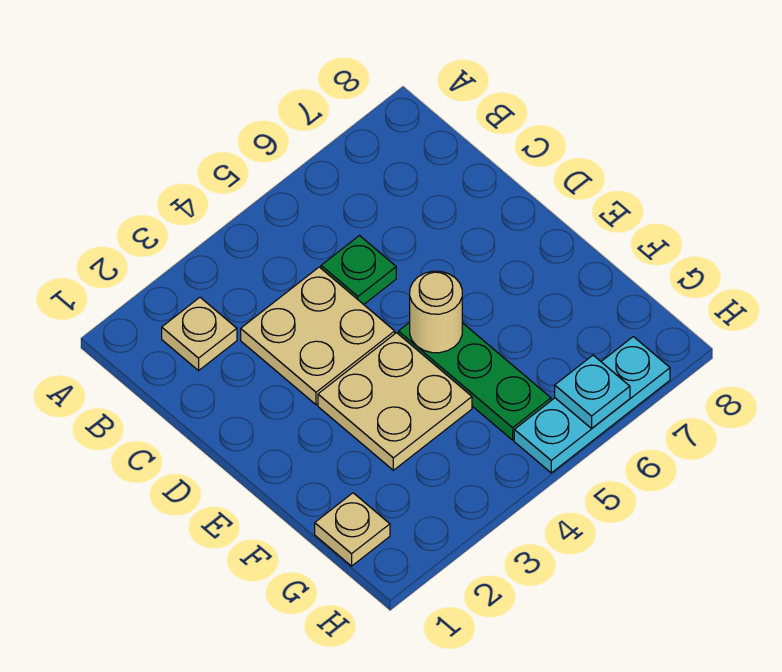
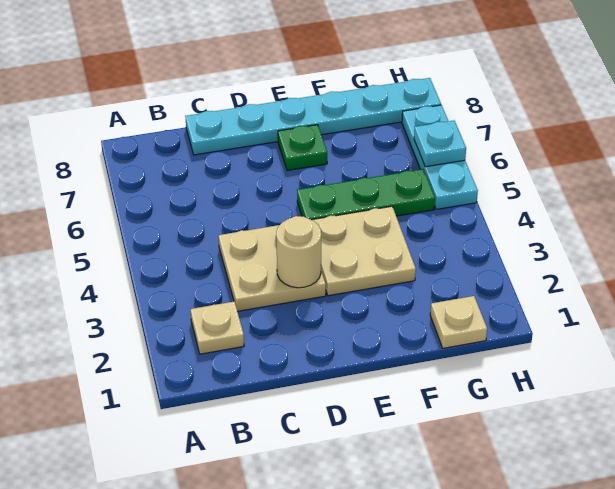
green plate C5 level 1 -> green plate E7 level 1
none -> cyan plate C8:H8 level 1
tan round brick E5 level 2 -> tan round brick D3 level 2

